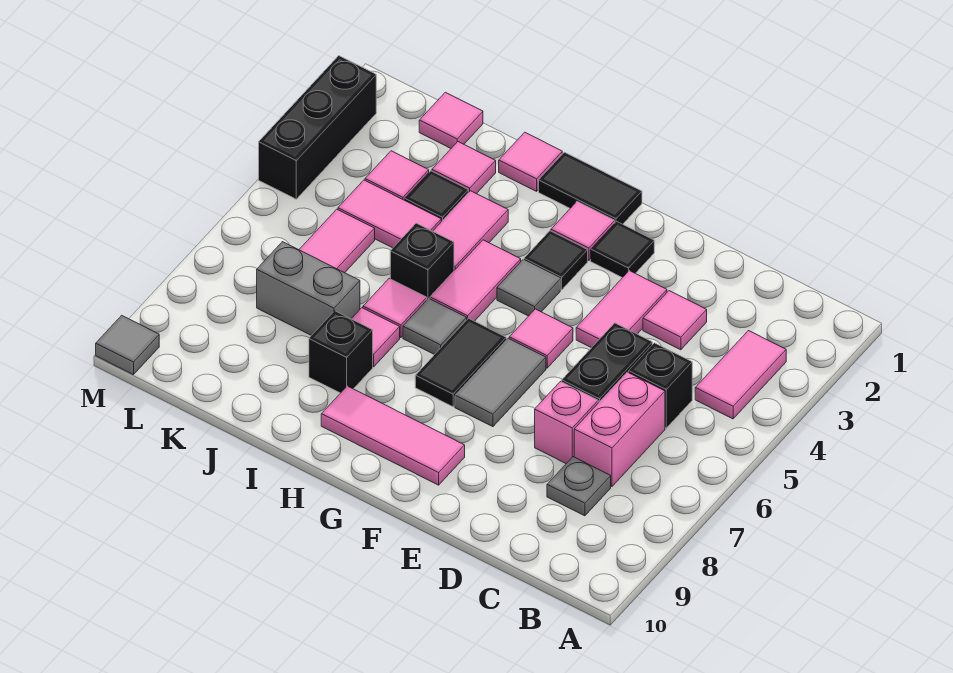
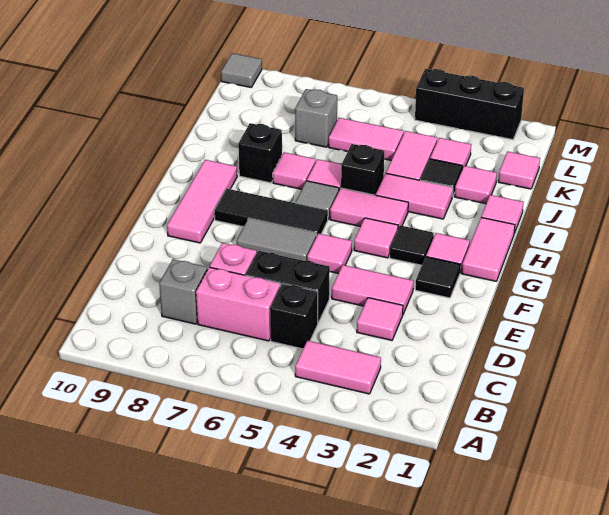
grey plate C8 level 1 -> grey brick C8 level 1
black tile G1:H1 level 1 -> pink tile G1:H1 level 1
grey tile G4 level 1 -> pink tile G4 level 1
black tile G6:G7 level 1 -> black tile G6:G8 level 1
grey brick J7:K7 level 1 -> grey brick K7 level 1

